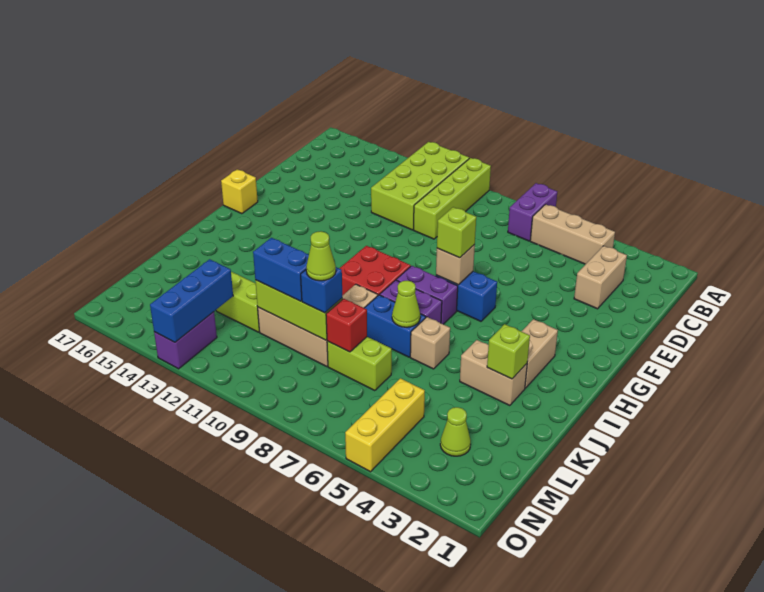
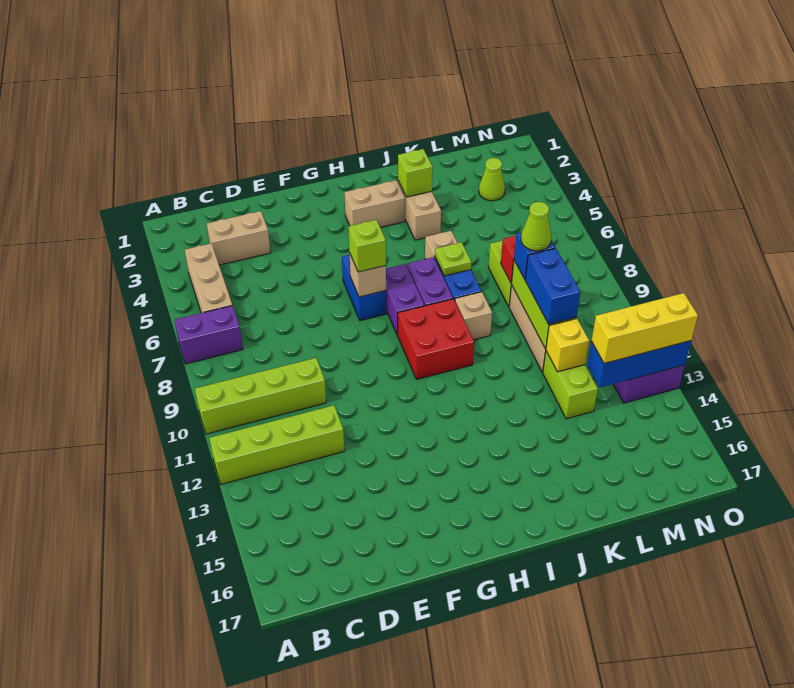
lime brick A11:D12 level 1 -> lime brick A12:D12 level 1
yellow brick G17 level 1 -> yellow brick L12 level 2
lime cone J7 level 2 -> lime plate J7 level 2
yellow brick M5:O5 level 1 -> yellow brick M13:O13 level 3

